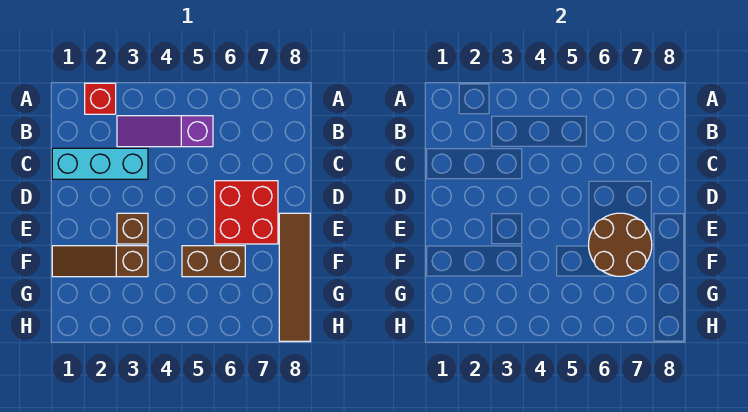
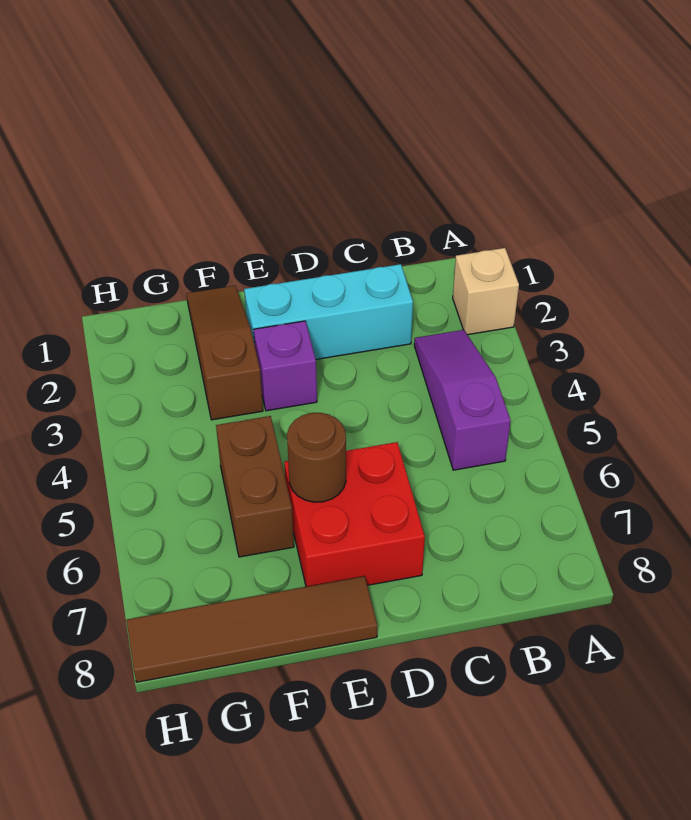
red brick A2 level 1 -> tan brick A2 level 1
cyan brick C1:C3 level 1 -> cyan brick C2:E2 level 1
brown brick E3 level 1 -> purple brick E3 level 1
brown round brick E6:F7 level 2 -> brown round brick E6 level 2

